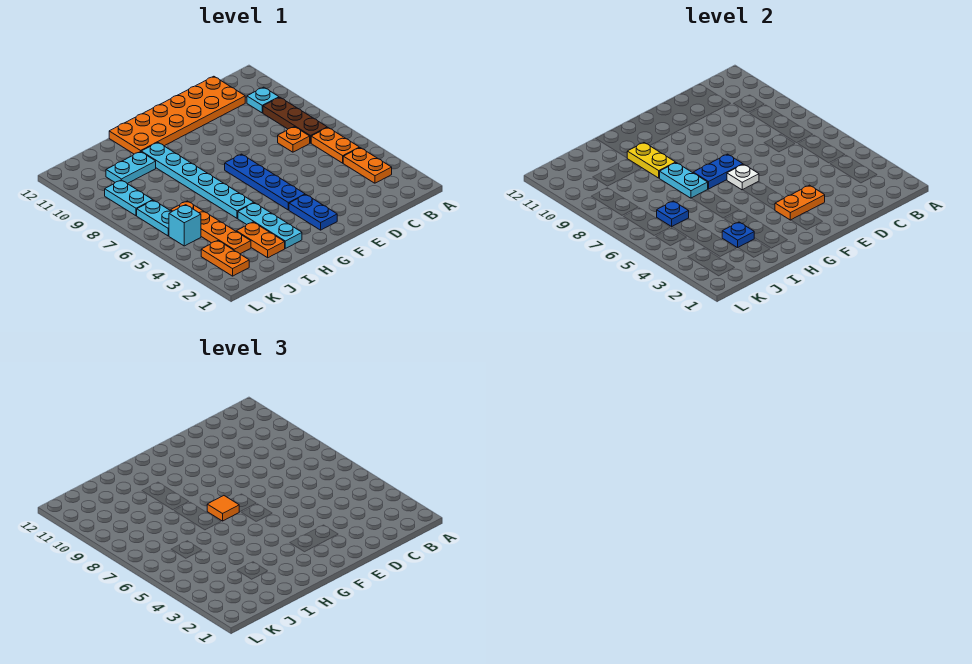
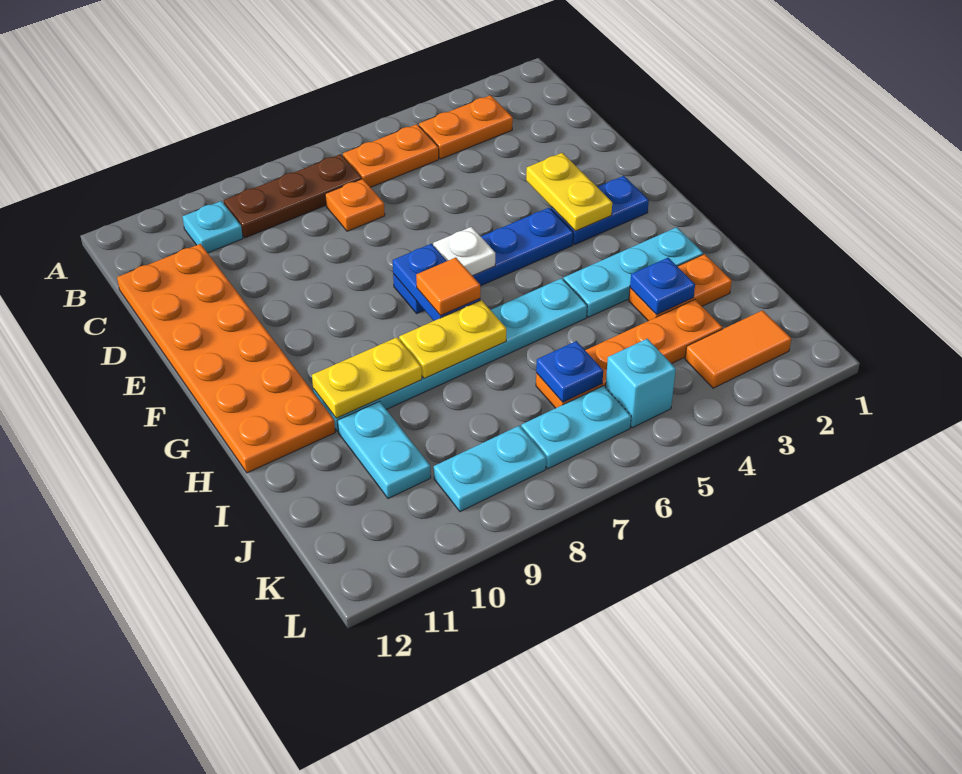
orange plate E3:F3 level 2 -> yellow plate E3:F3 level 2
cyan plate H7:H8 level 2 -> yellow plate H7:H8 level 2
orange plate K2:K3 level 1 -> orange tile K2:K3 level 1

